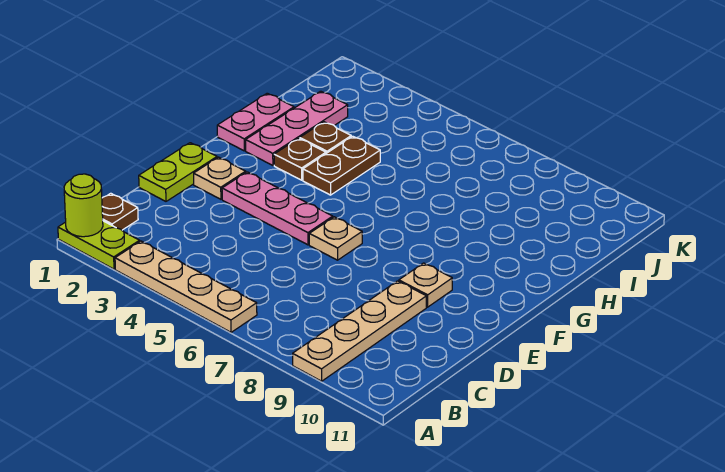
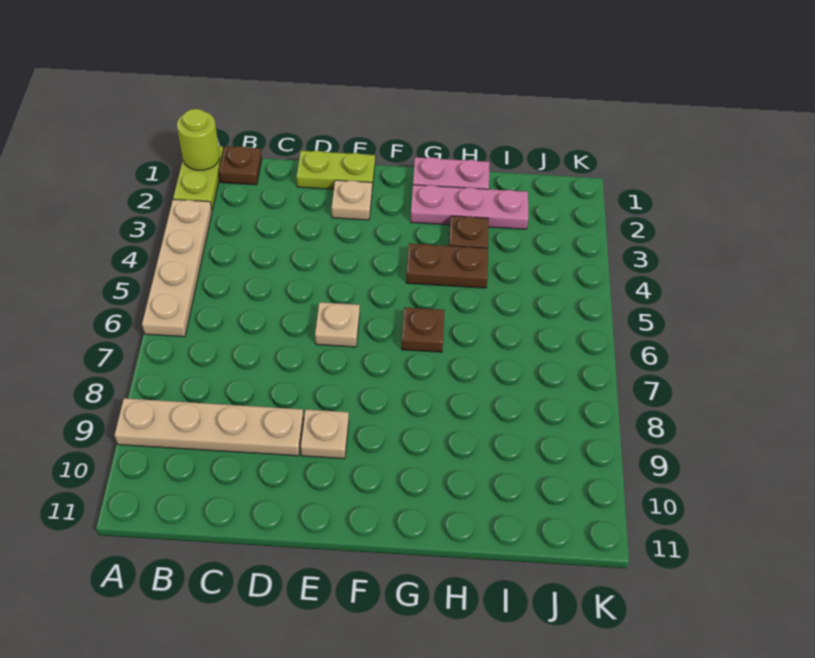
pink plate E3:E5 level 1 -> none
brown plate G3 level 1 -> brown plate G6 level 1

